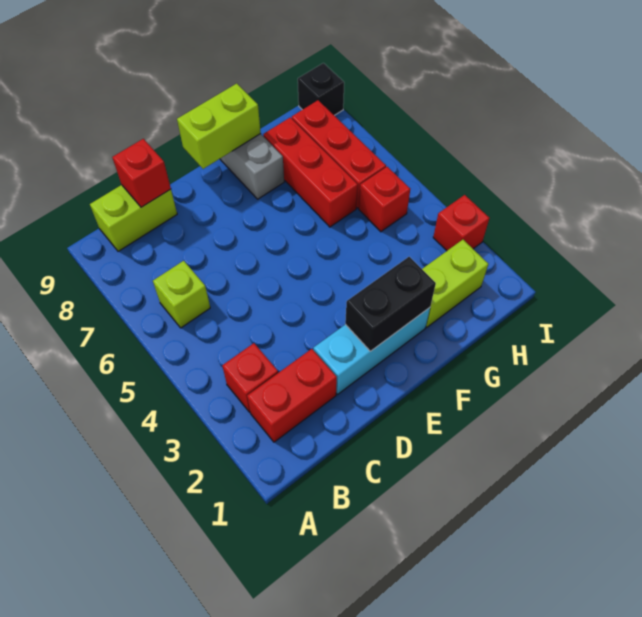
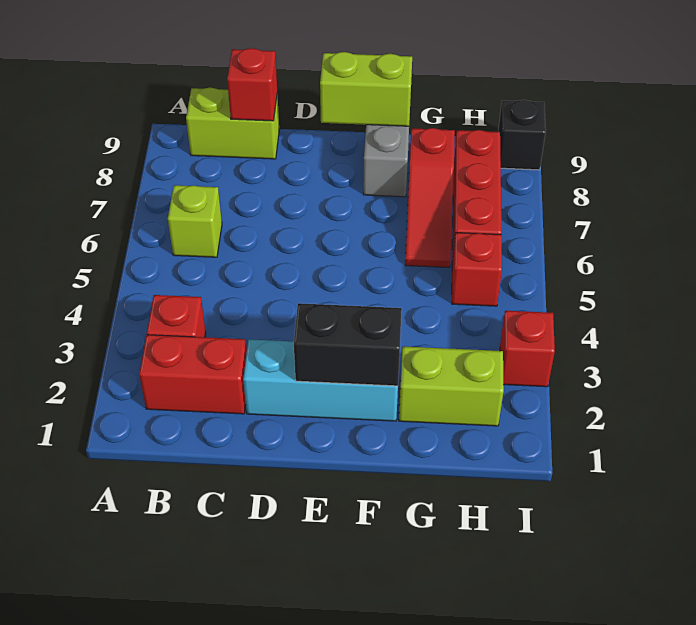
red brick G6:G8 level 1 -> red slope G6:G8 level 1 top 8

